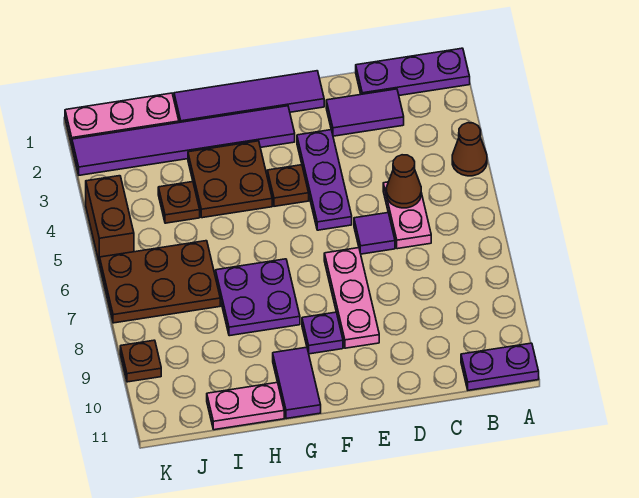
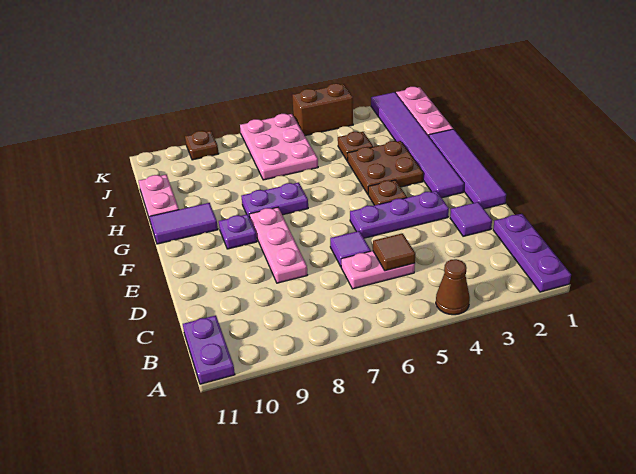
purple tile C2:D2 level 1 -> purple tile D2 level 1
brown cone C5 level 2 -> brown tile C5 level 2
pink plate E7:E9 level 1 -> pink plate D8:F8 level 1
purple plate G7:H8 level 1 -> purple plate G7:G8 level 1
brown plate I6:K7 level 1 -> pink plate I6:K7 level 1

